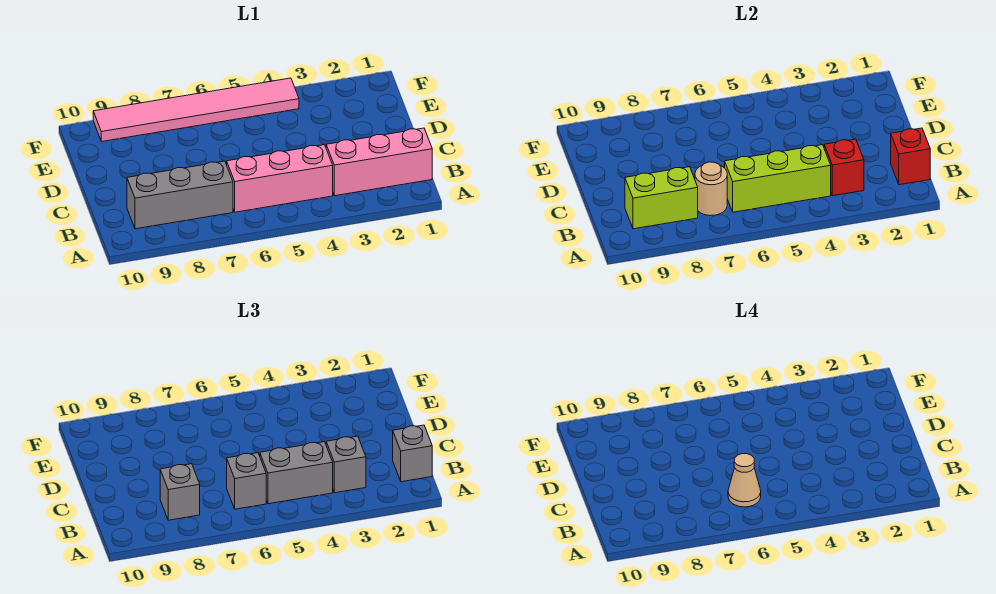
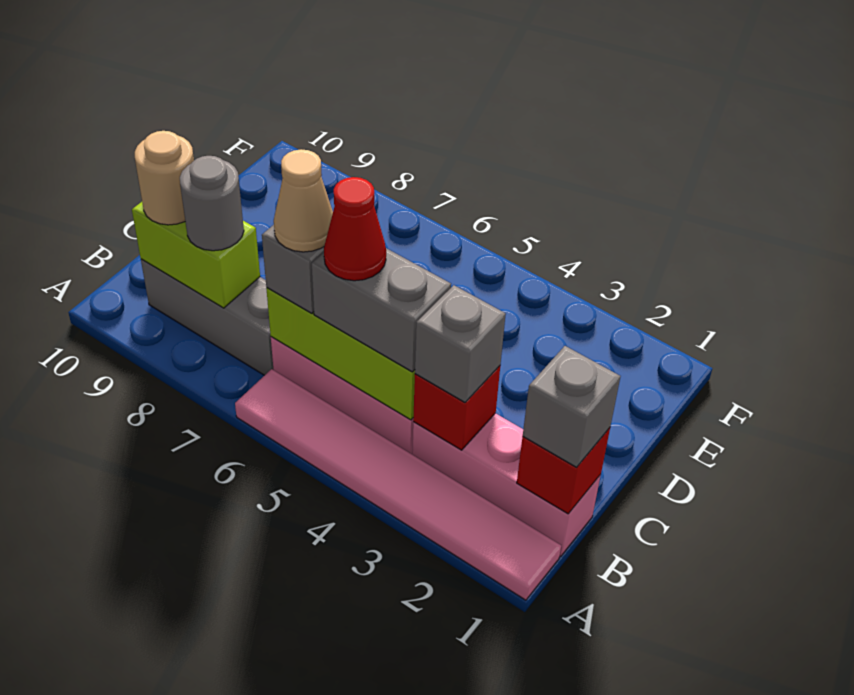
none -> red cone B5 level 4
tan round brick B7 level 2 -> tan round brick B9 level 3
grey brick B8 level 3 -> grey round brick B8 level 3
pink tile F4:F9 level 1 -> pink tile A1:A6 level 1

